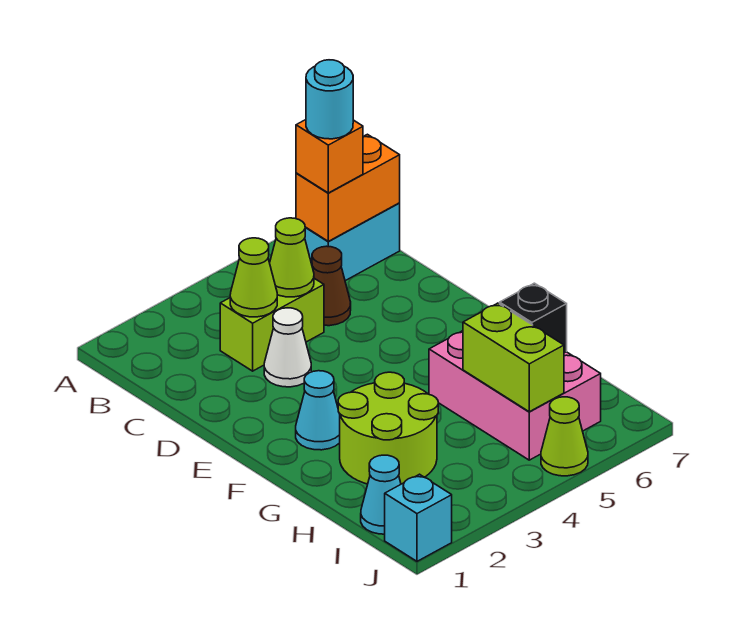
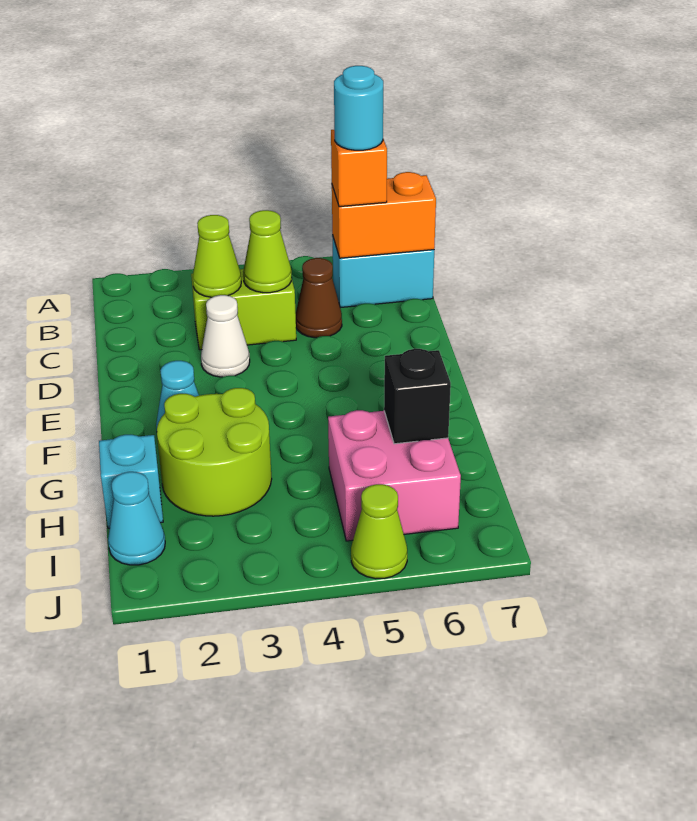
pink brick G5:I6 level 1 -> pink brick H5:I6 level 1
lime brick H5:I5 level 2 -> none
cyan brick J1 level 1 -> cyan brick H1 level 1

